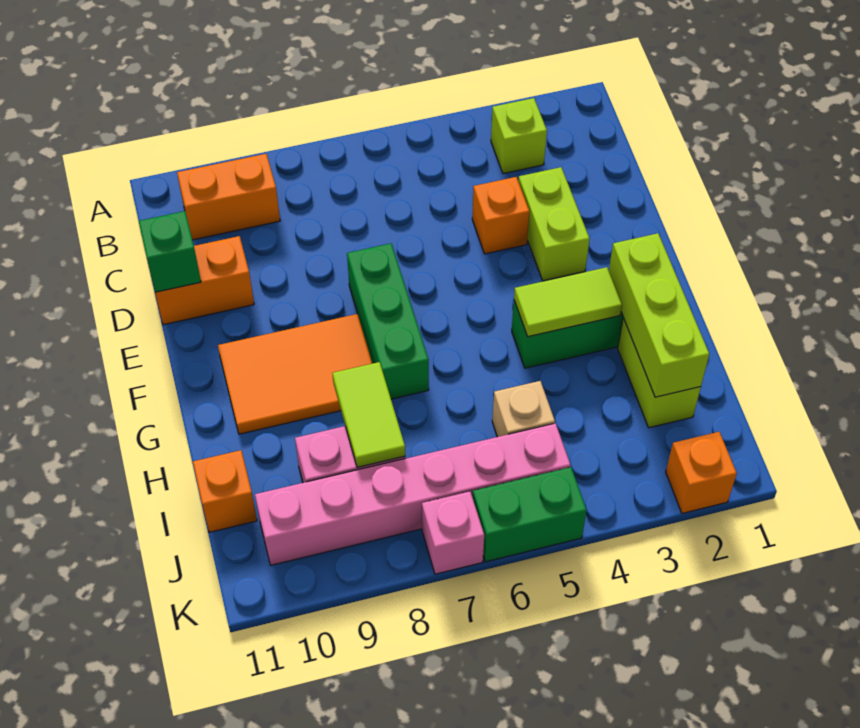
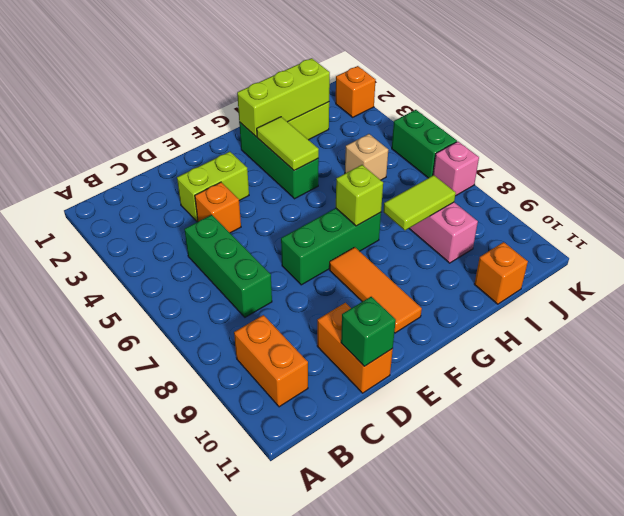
lime brick B3 level 1 -> lime brick G7 level 2
none -> green brick C5:C7 level 1
orange tile F8:G10 level 1 -> orange tile F8:F10 level 1
pink brick J5:J10 level 1 -> none

